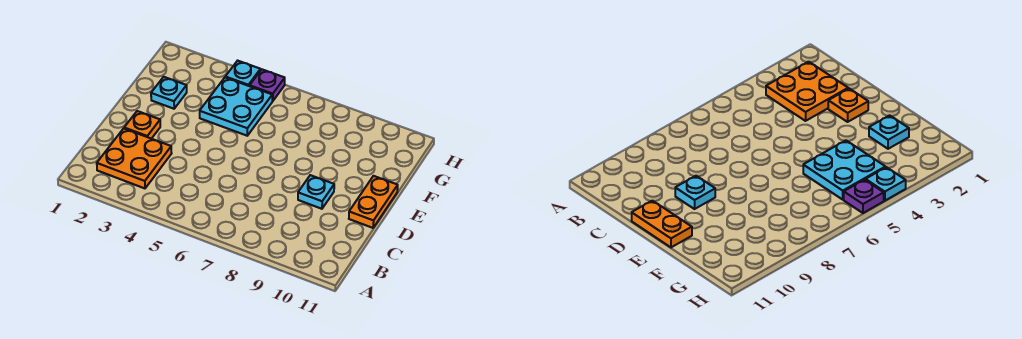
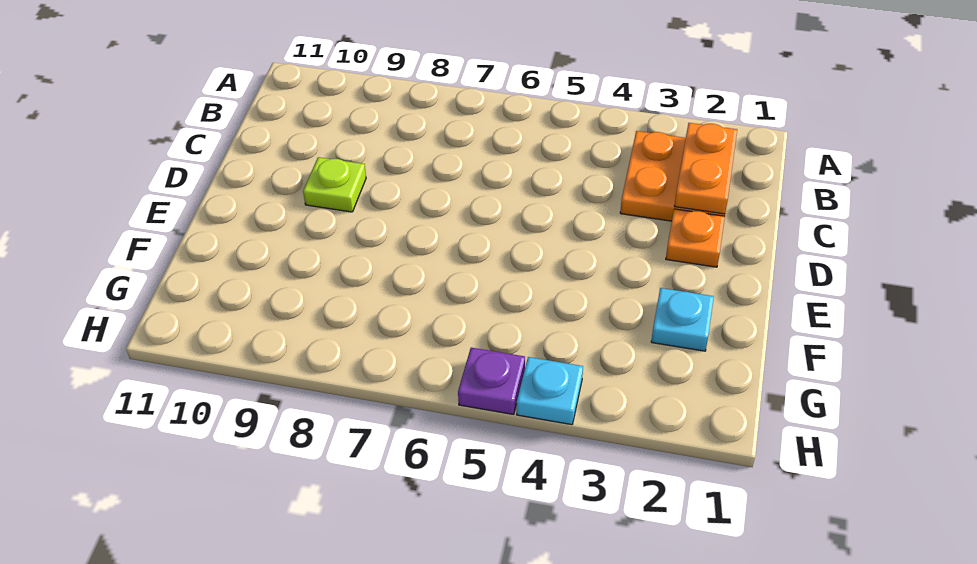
cyan plate D9 level 1 -> lime plate D9 level 1
orange plate D11:E11 level 1 -> orange plate B2:C2 level 2
cyan plate F4:G5 level 1 -> none

